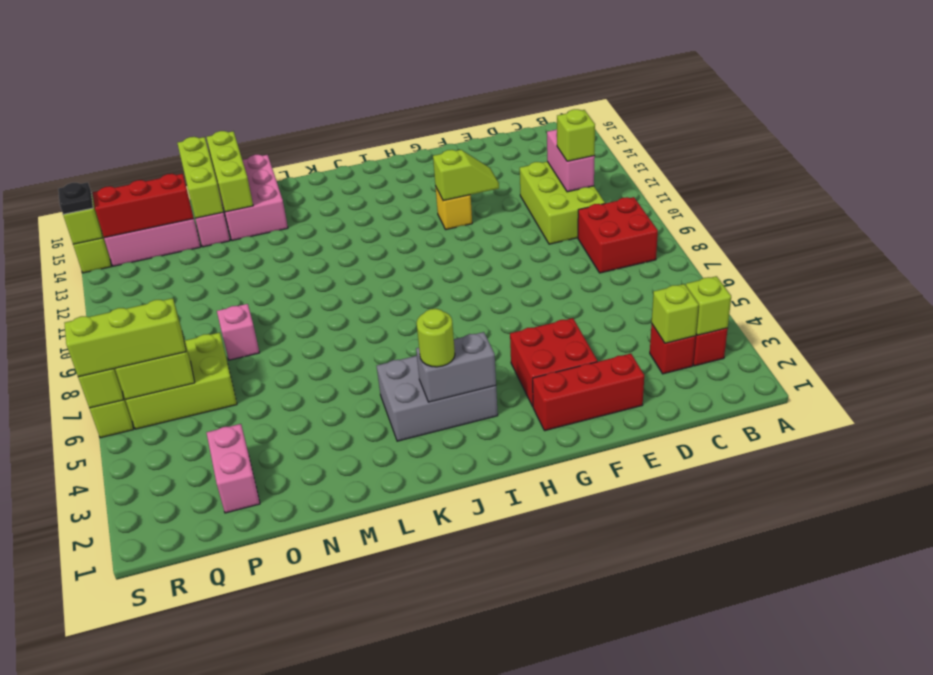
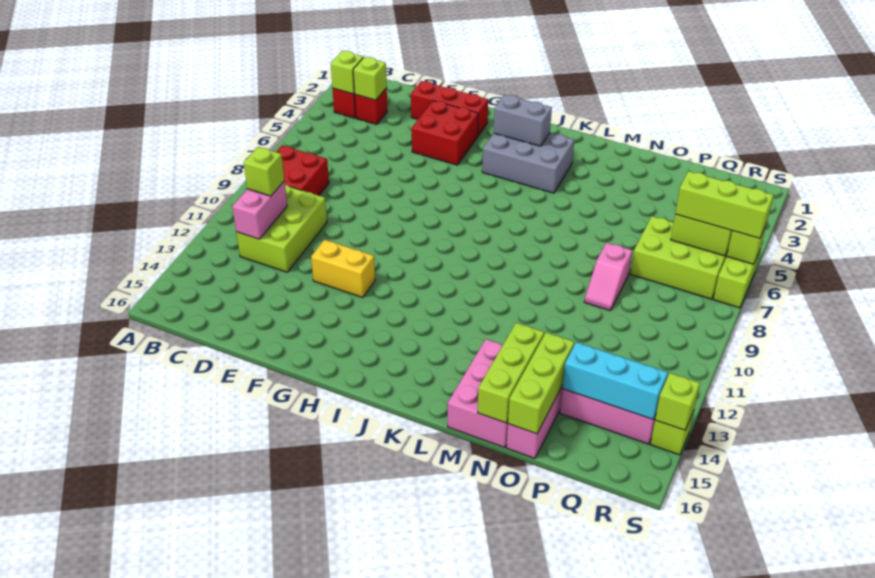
lime slope F12:G12 level 2 top G -> none
yellow brick G12 level 1 -> yellow brick F12:G12 level 1
lime round brick J3 level 3 -> none
pink brick P2:P3 level 1 -> none
red brick P14:R14 level 2 -> cyan brick P14:R14 level 2
black plate S14 level 3 -> none

